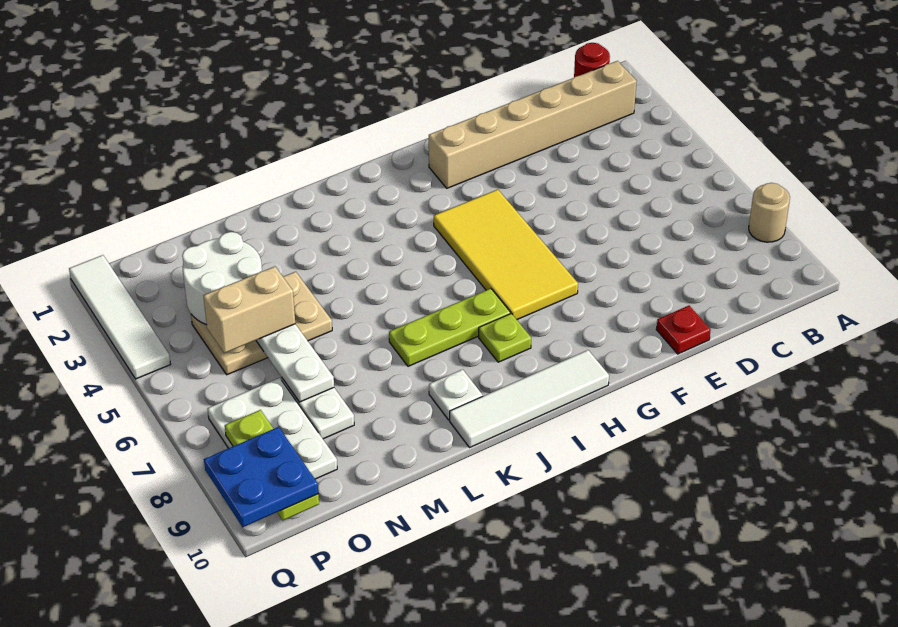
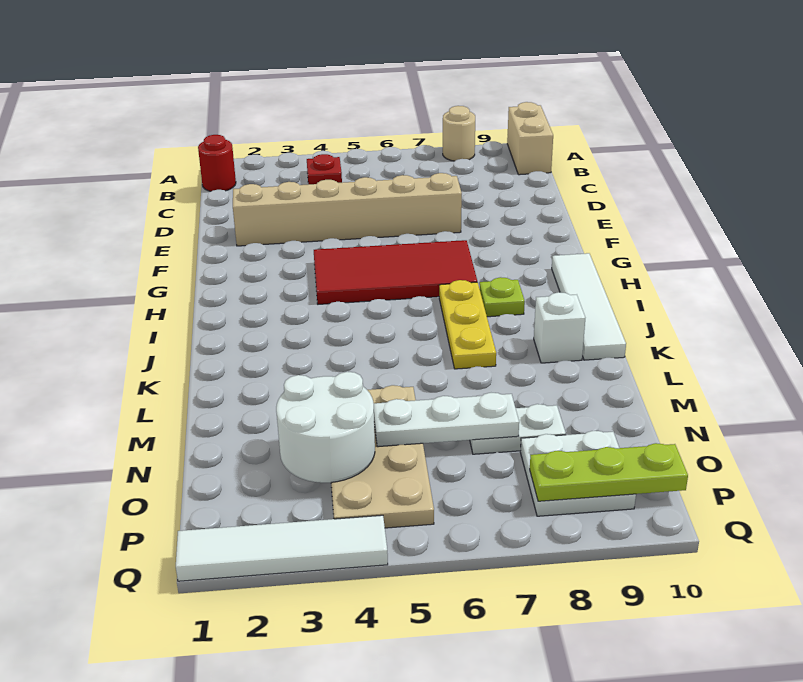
tan brick B2:G2 level 1 -> tan brick E2:E7 level 1
red plate E10 level 1 -> red plate B4 level 1
yellow tile G4:H7 level 1 -> red tile G4:H7 level 1
lime plate I7:K7 level 1 -> yellow plate I7:K7 level 1
white plate K9 level 1 -> white brick K9 level 1
tan plate M4:O5 level 1 -> tan plate M4:P5 level 1
tan brick N5:O5 level 3 -> tan brick A10:B10 level 1
white plate O7:P9 level 1 -> white plate O8:P9 level 1
blue plate P9:Q10 level 3 -> none

